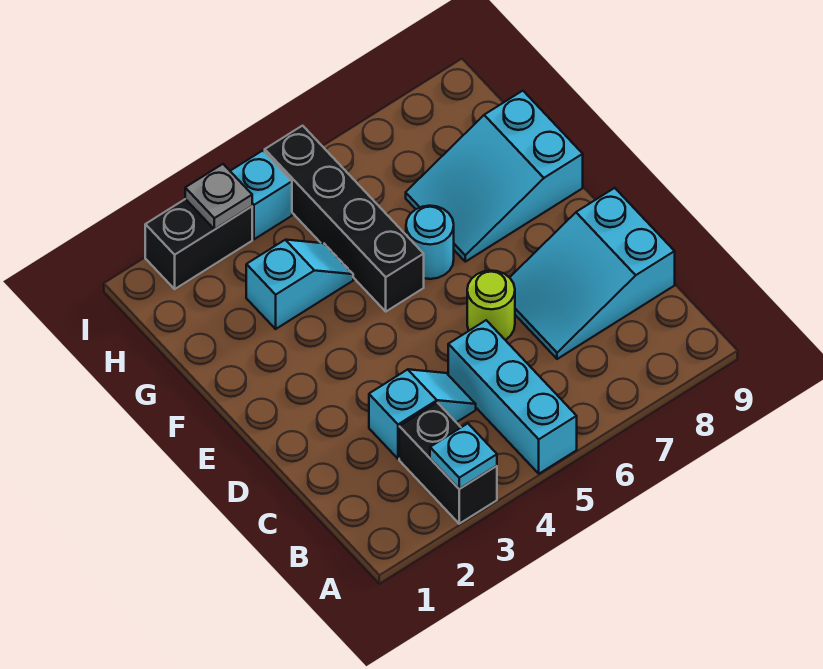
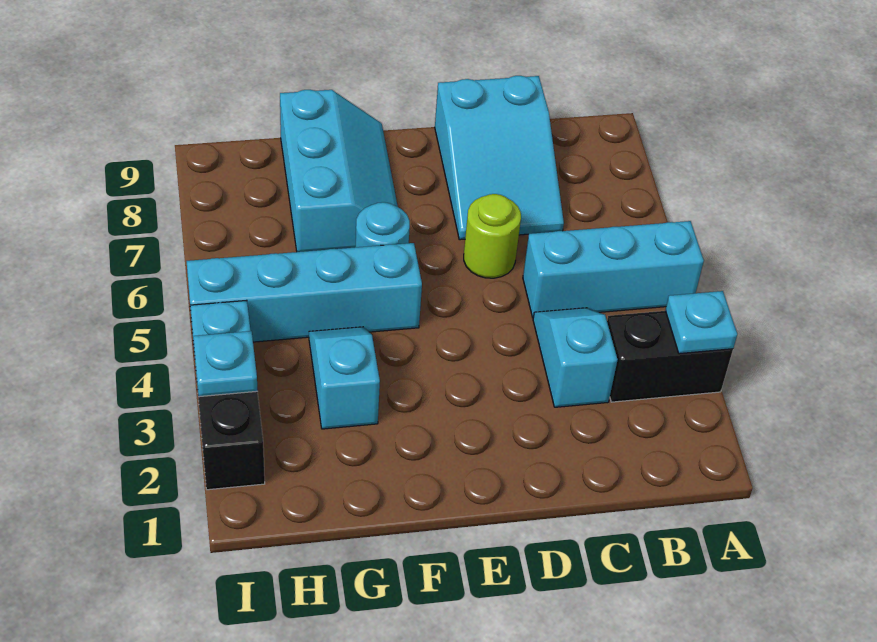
black brick F5:I5 level 1 -> cyan brick F5:I5 level 1
cyan slope F7:G9 level 1 top 9 -> cyan slope F7:G9 level 1 top G
grey plate I3 level 2 -> cyan plate I3 level 2

